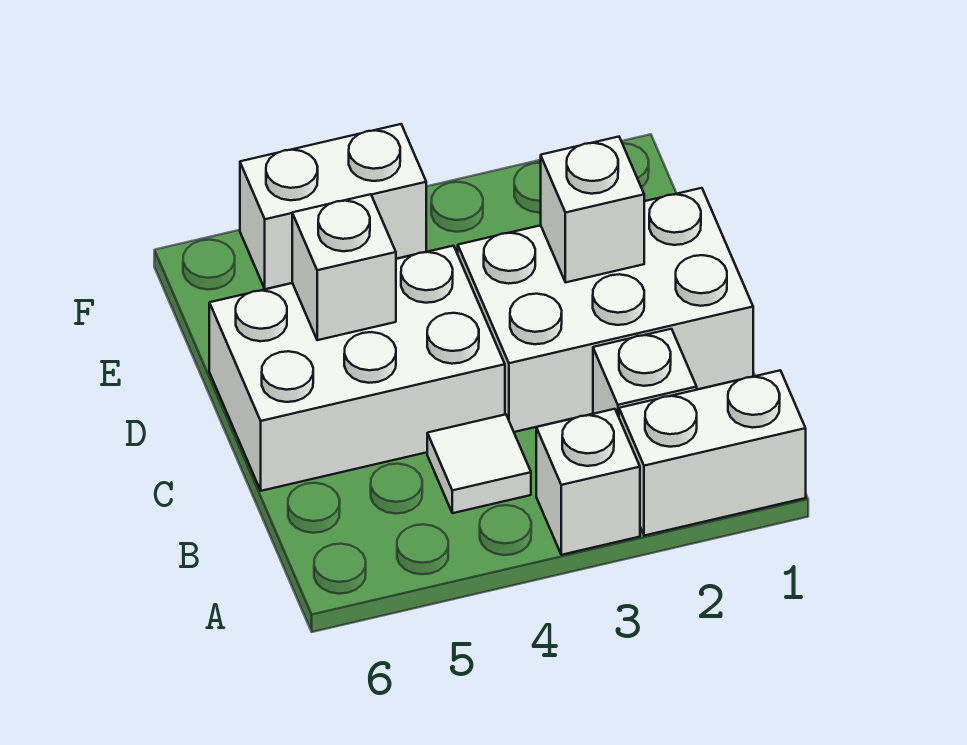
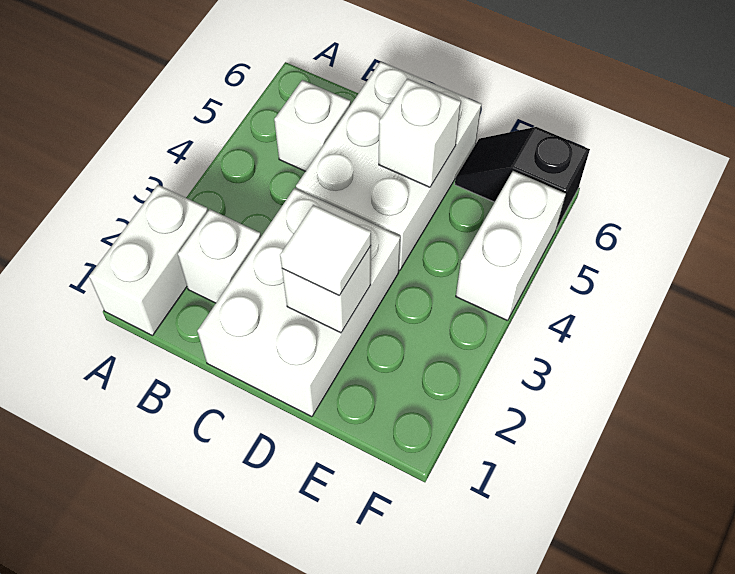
white brick A3 level 1 -> white brick B5 level 1
white tile B4 level 1 -> white tile D2 level 3
none -> black slope E6:F6 level 1 top F

